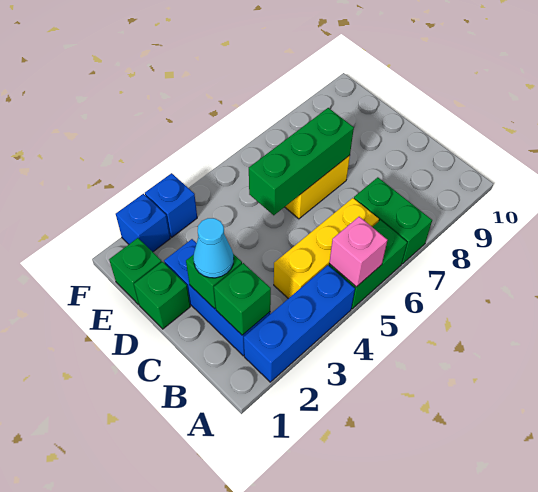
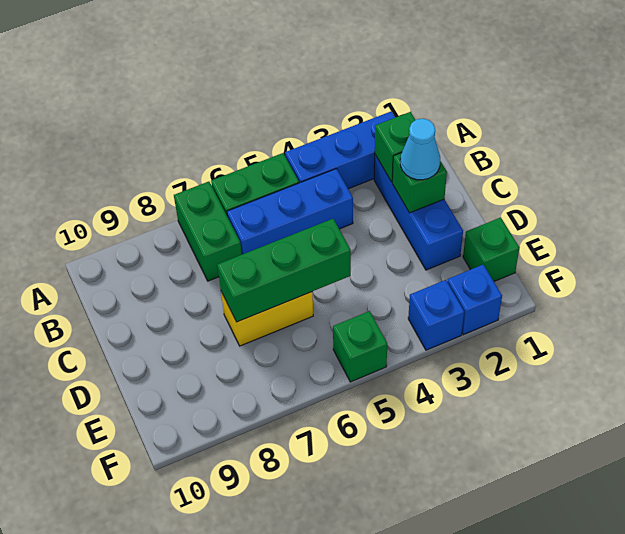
pink brick A5 level 2 -> none
yellow brick B4:B6 level 1 -> blue brick B4:B6 level 1
green brick D1 level 1 -> green brick F5 level 1

